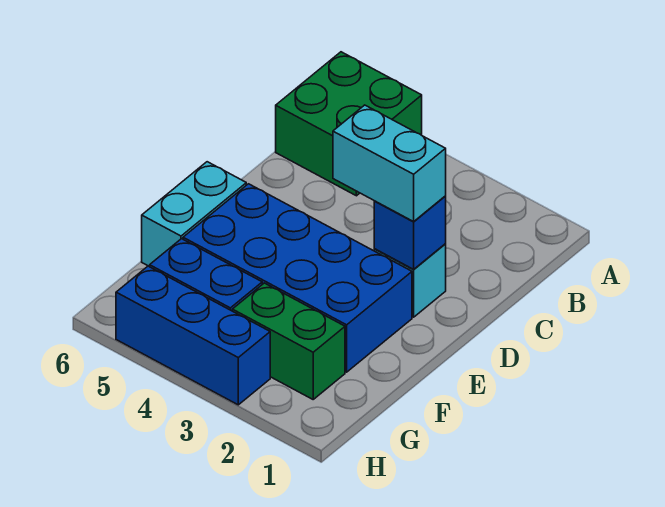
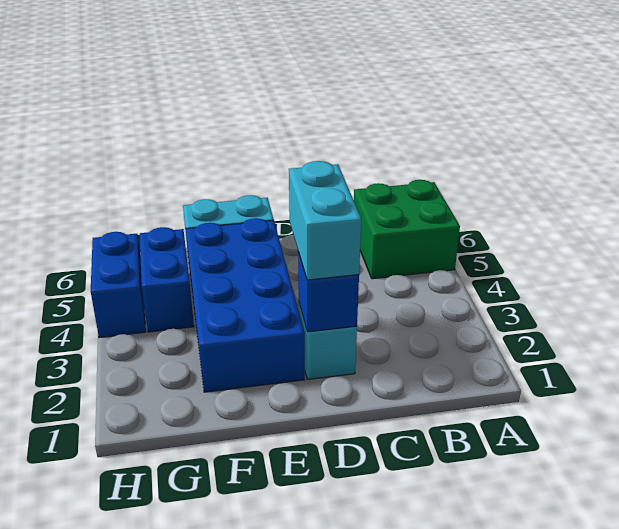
green brick G2:G3 level 1 -> none
blue brick H3:H5 level 1 -> blue brick H4:H5 level 1

